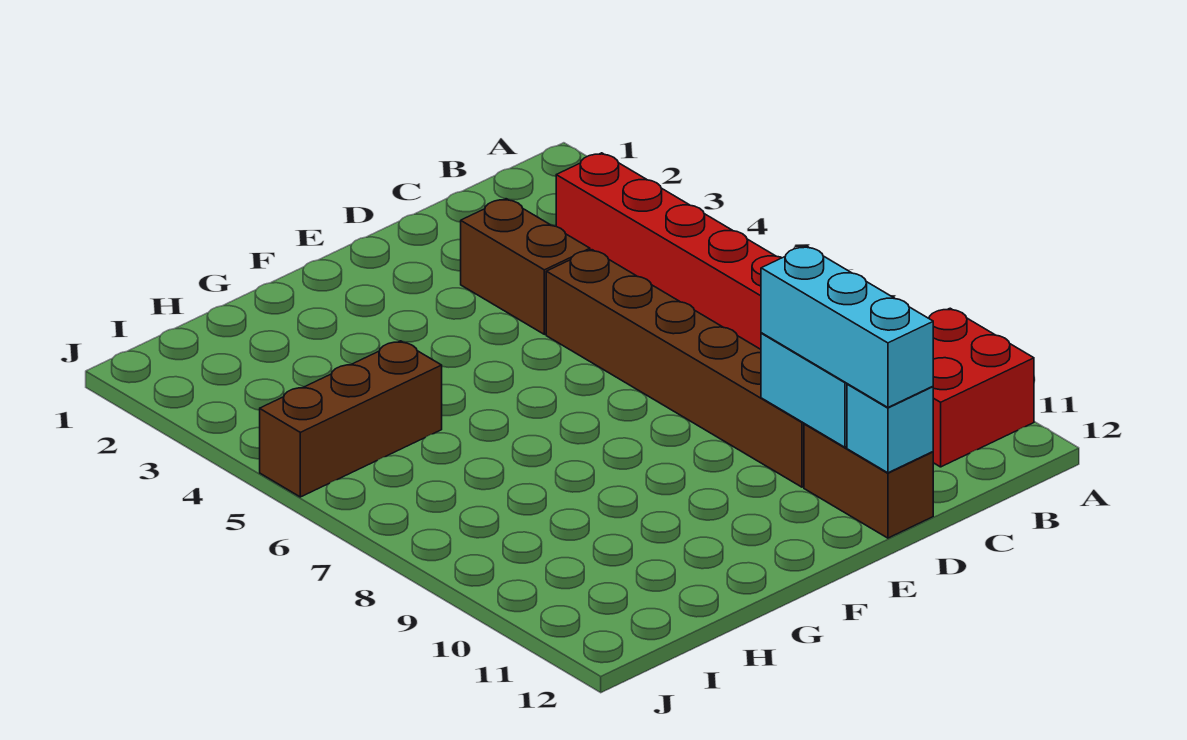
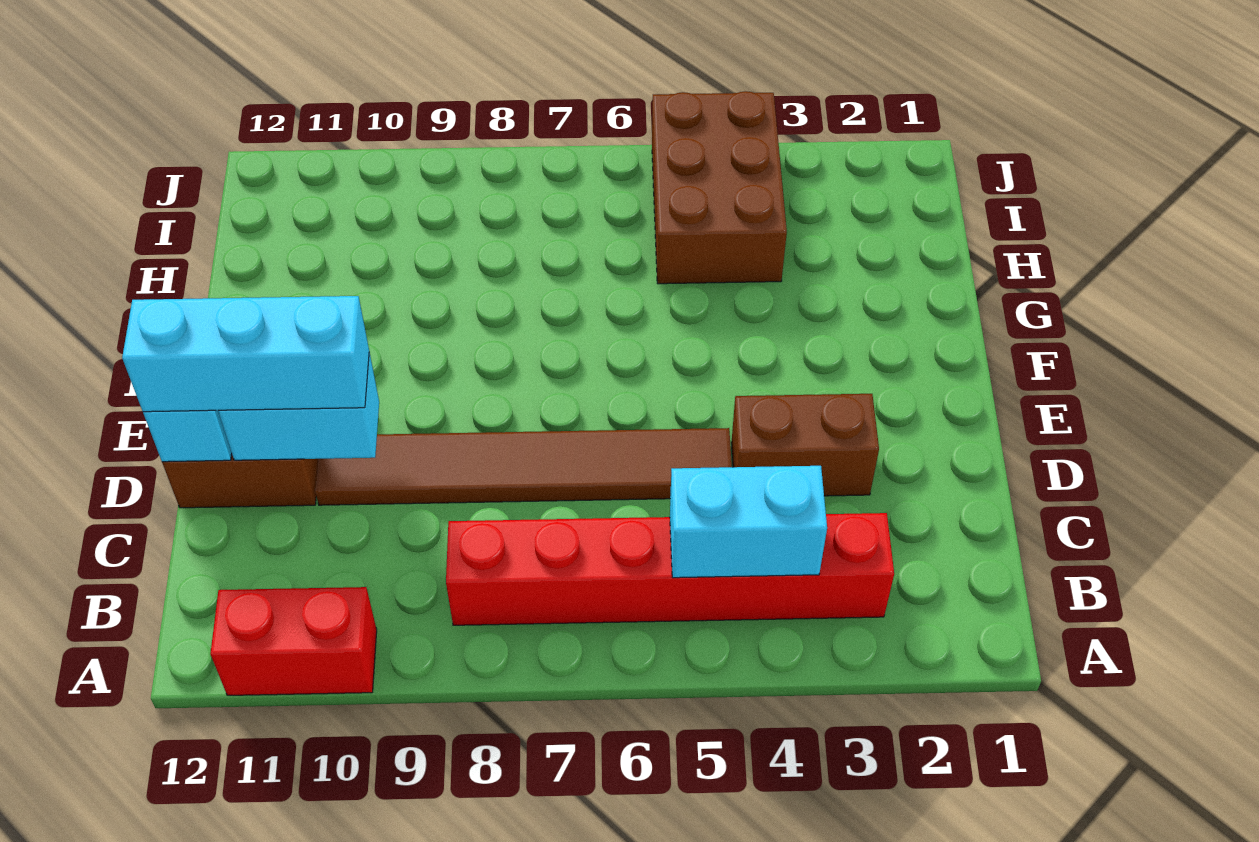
red brick A10:B11 level 1 -> red brick A10:A11 level 1
none -> cyan brick B4:B5 level 2
brown brick D5:D10 level 1 -> brown tile D5:D10 level 1
brown brick H5:J5 level 1 -> brown brick H4:J5 level 1

